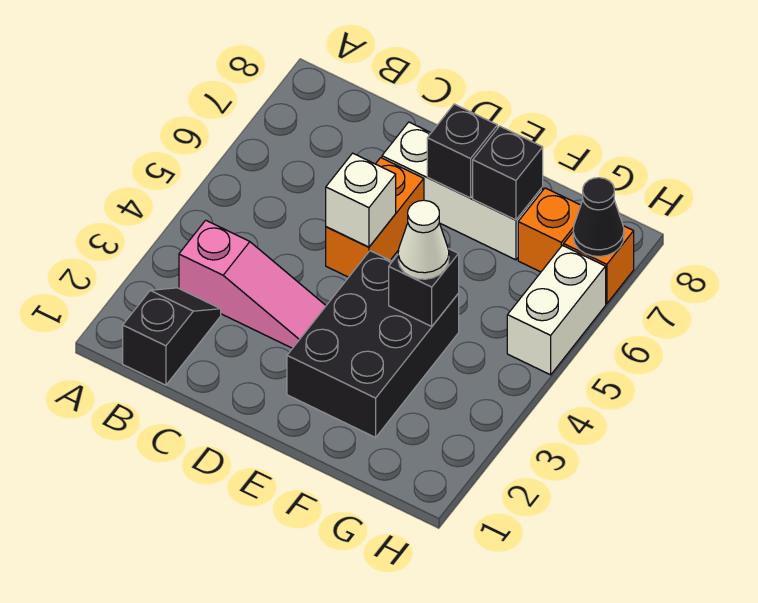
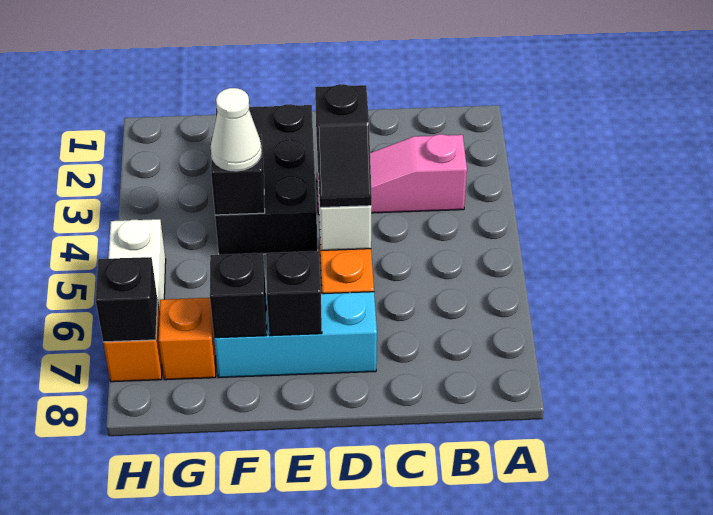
black slope B1:B2 level 1 top 1 -> black slope D4:D5 level 3 top 4
white brick D7:F7 level 1 -> cyan brick D7:F7 level 1
black cone H7 level 2 -> black brick H7 level 2

